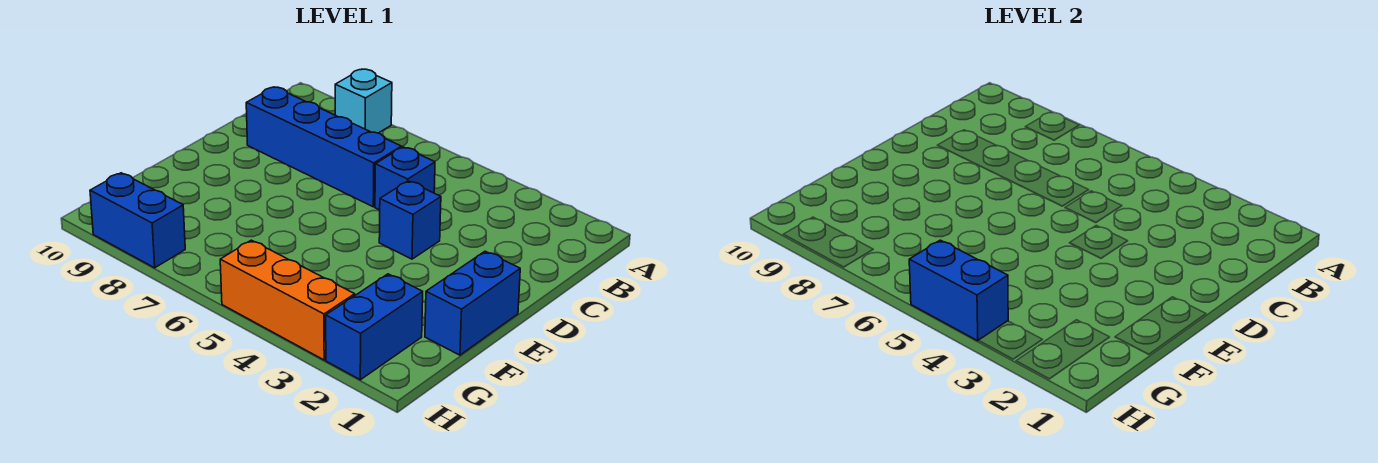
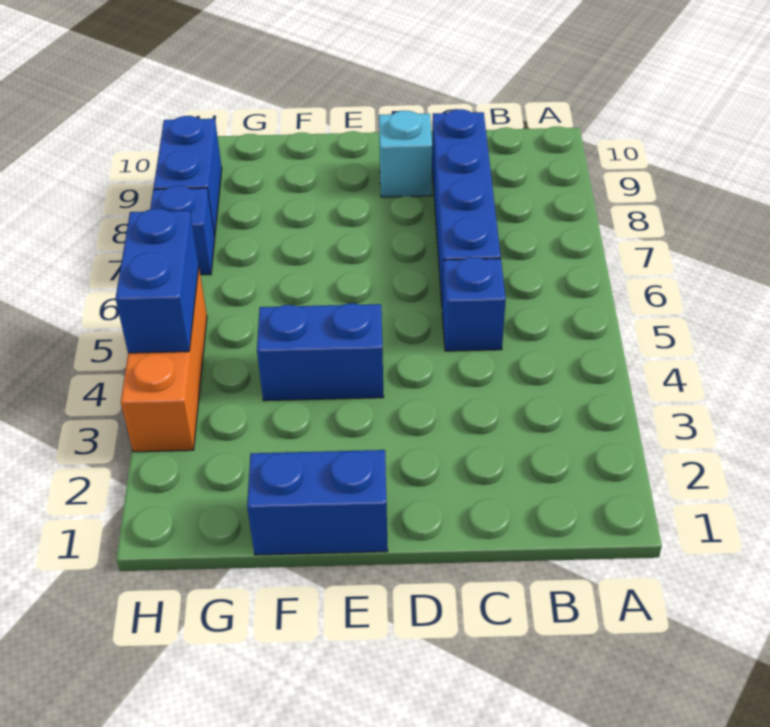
cyan brick A8 level 1 -> cyan brick D9 level 1
blue brick D4 level 1 -> blue brick H7 level 1
blue brick G2:H2 level 1 -> blue brick E4:F4 level 1

